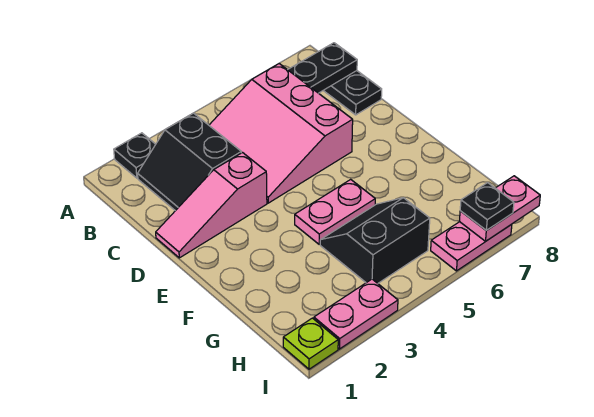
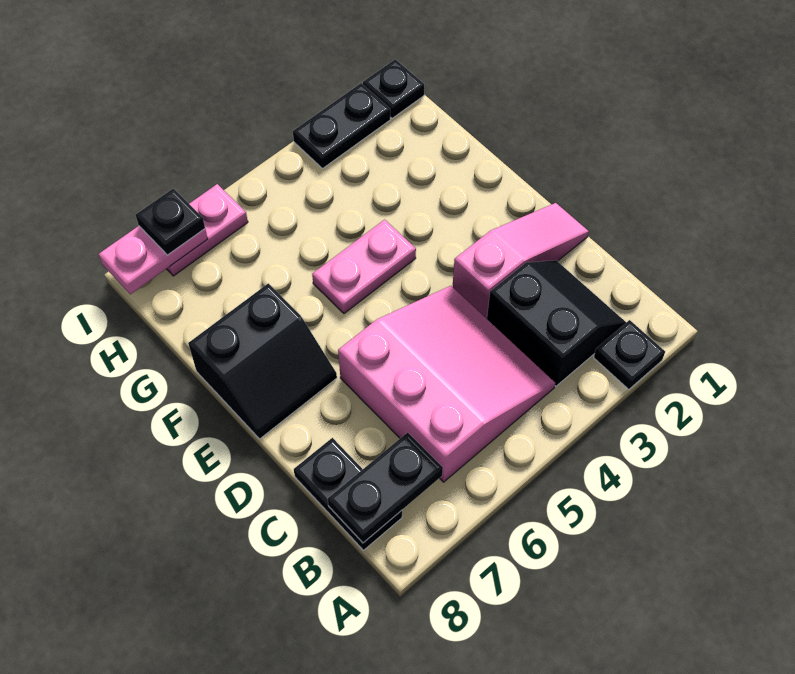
black slope G4:H5 level 1 top H -> black slope E7:F8 level 1 top F
lime plate I1 level 1 -> black plate I1 level 1
pink plate I2:I3 level 1 -> black plate I2:I3 level 1

